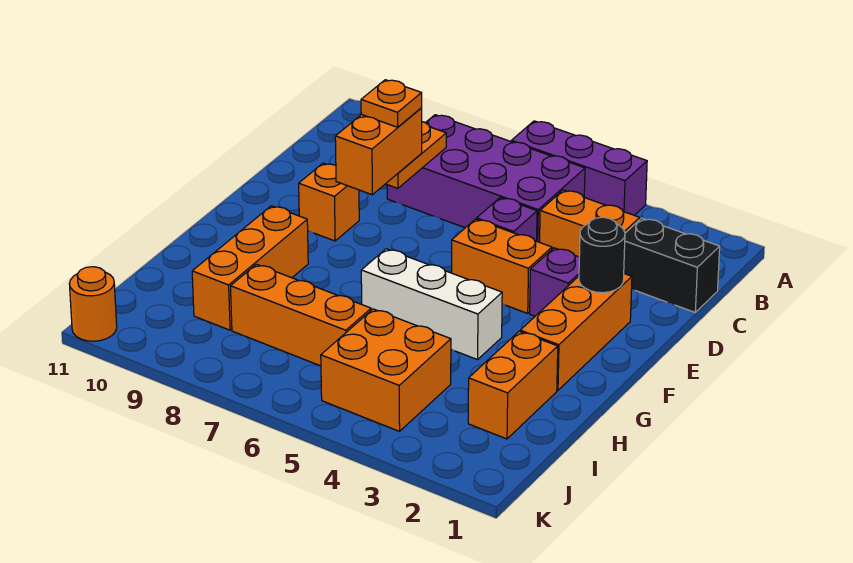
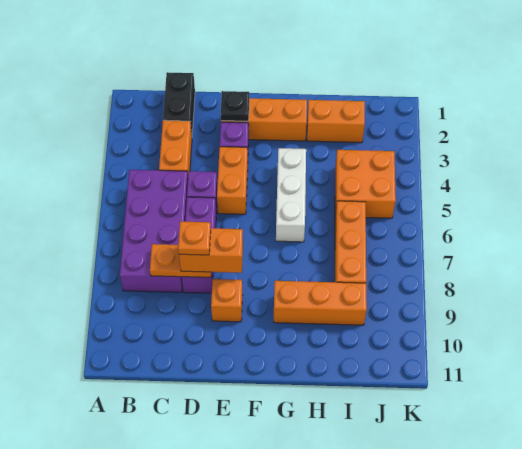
purple brick A4:A6 level 1 -> purple brick D6:D8 level 1
black round brick E2 level 2 -> black plate E2 level 2
orange round brick K11 level 1 -> none

